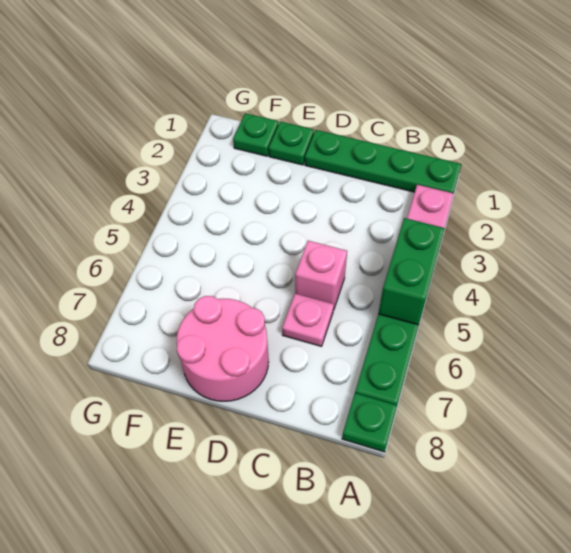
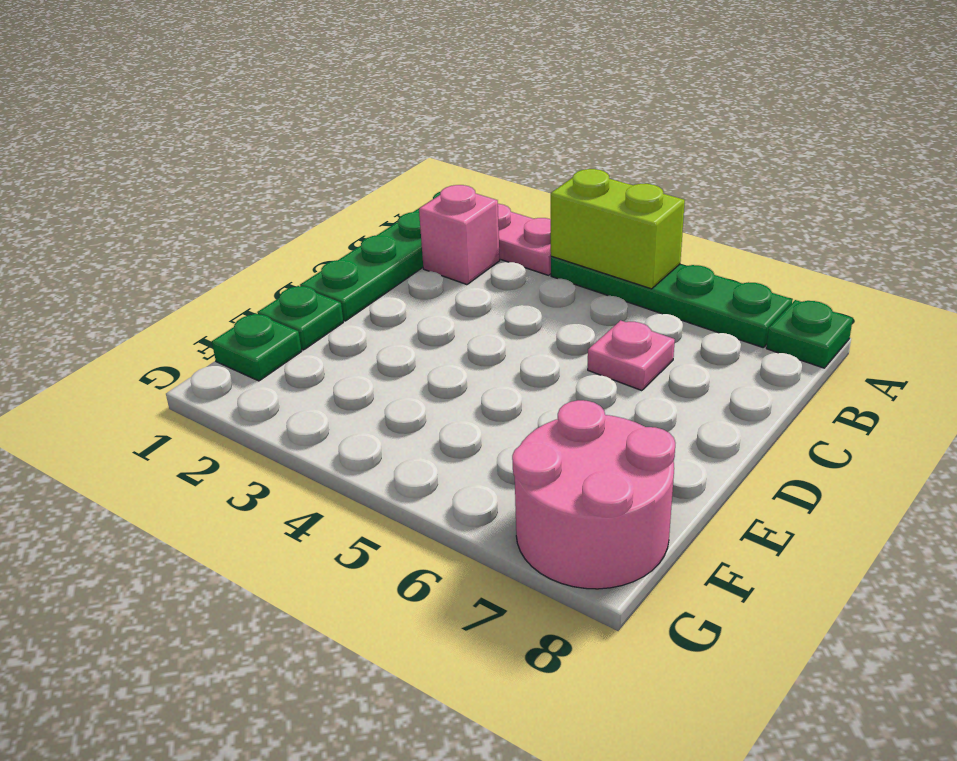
green brick A4:A5 level 2 -> lime brick A4:A5 level 2
pink brick C5 level 1 -> pink brick B2 level 1
pink round brick D7:E8 level 1 -> pink round brick F7:G8 level 1

